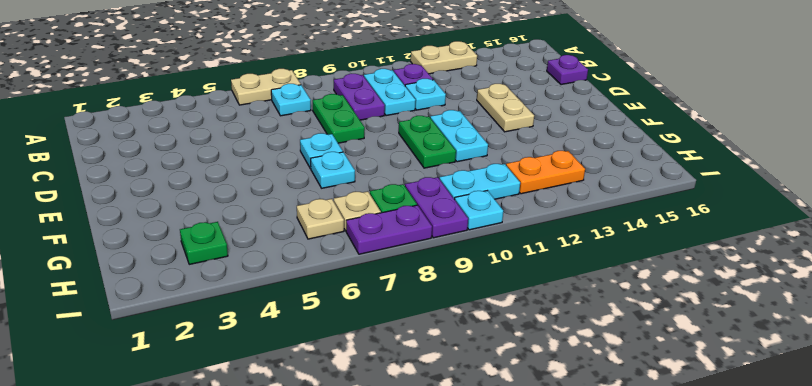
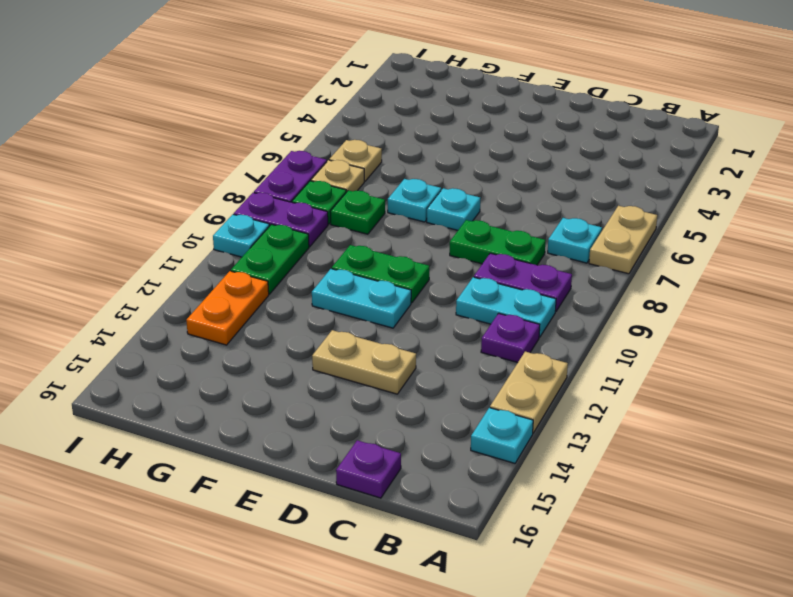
cyan plate C11 level 1 -> cyan plate A14 level 1
green plate H3 level 1 -> green plate G8 level 1
cyan plate H10:H11 level 1 -> green plate H10:H11 level 1

